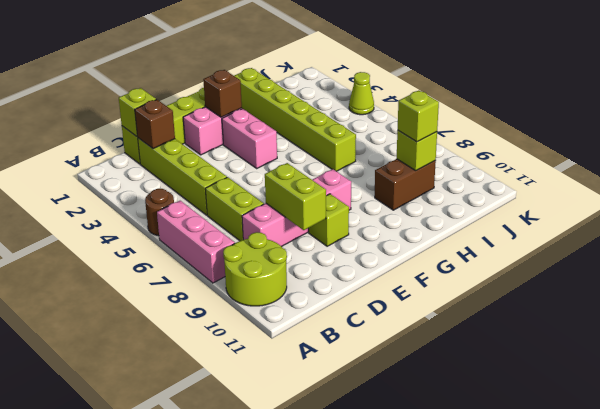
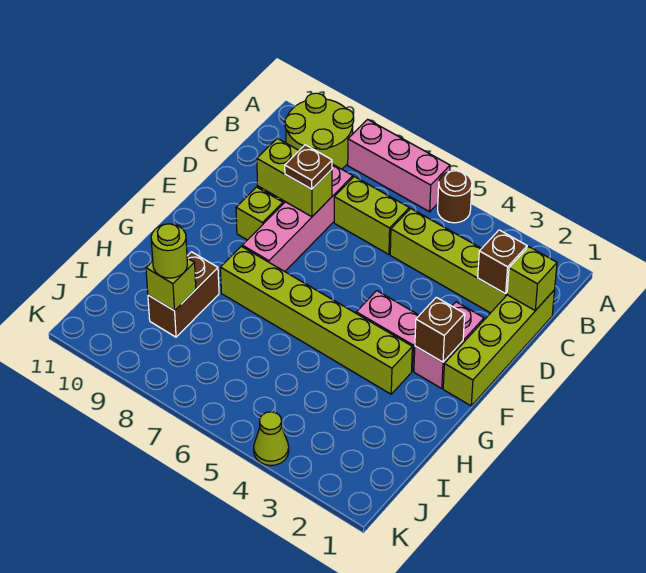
none -> brown plate D8 level 3
lime brick H1:H6 level 1 -> lime brick G3:G8 level 1
lime brick I9 level 3 -> lime round brick I9 level 3

